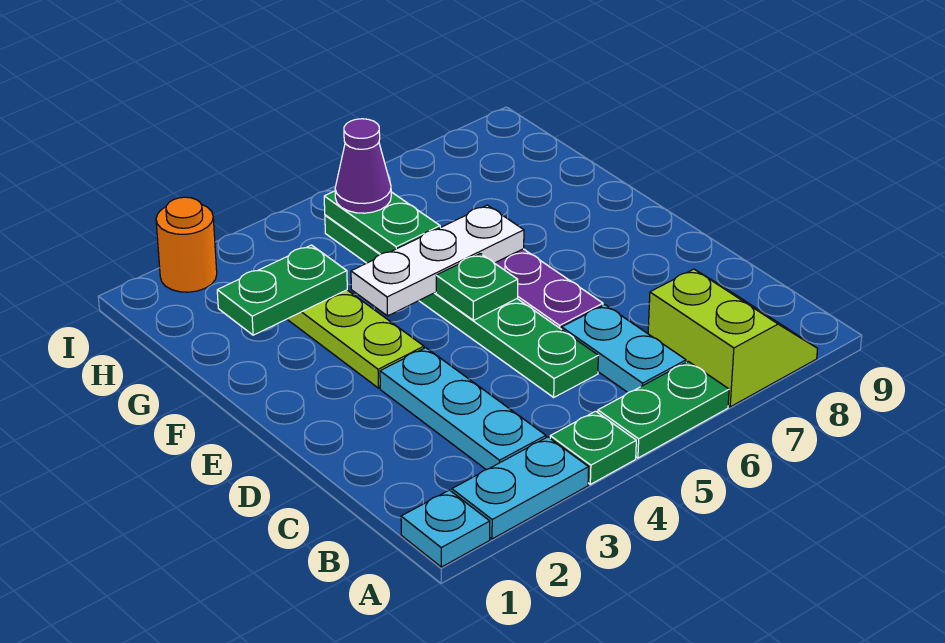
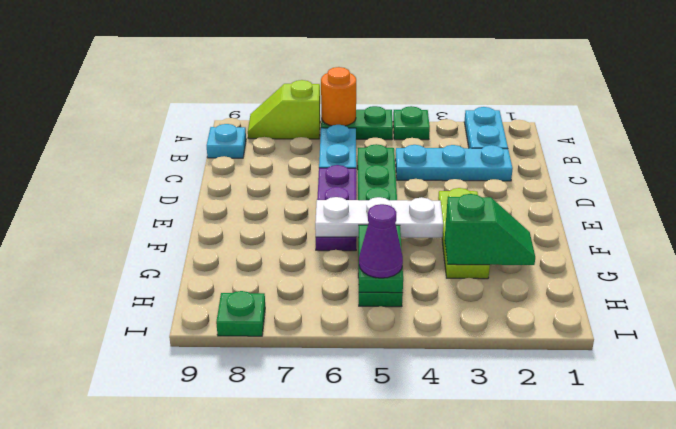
cyan plate A1 level 1 -> cyan plate B9 level 1
cyan plate A2:A3 level 1 -> cyan plate A2:B2 level 1
lime slope A7:B8 level 1 top 7 -> lime slope A7:A8 level 1 top 7
cyan plate B3:D3 level 1 -> cyan plate C2:C4 level 1
green plate E5 level 2 -> green plate I8 level 1
green plate G2:G3 level 2 -> green slope G2:G3 level 2 top 3
orange round brick I2 level 1 -> orange round brick A6 level 2

